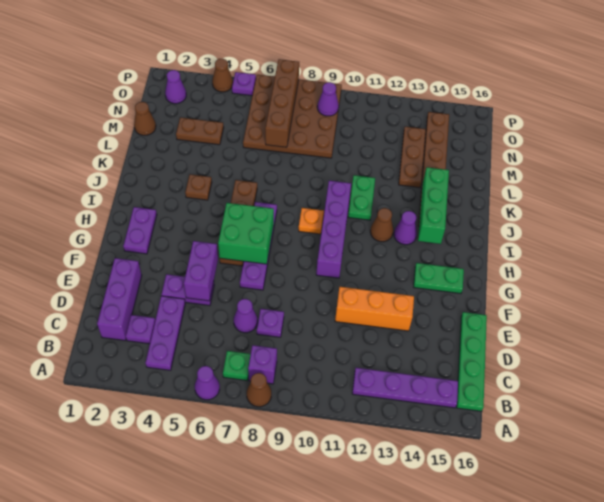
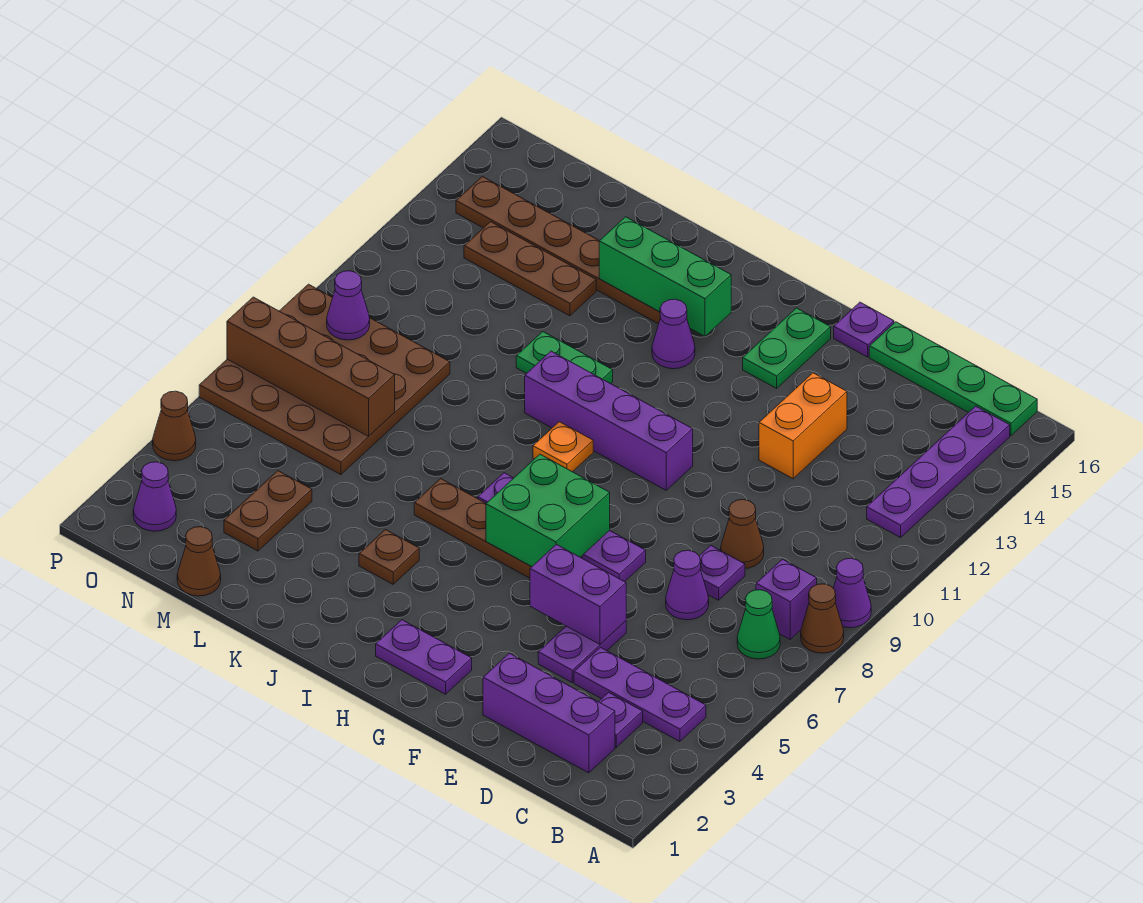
purple cone A6 level 1 -> purple cone A9 level 1
green plate B7 level 1 -> green cone B7 level 1
orange brick E11:E13 level 1 -> orange brick E12:E13 level 1
brown cone I12 level 1 -> brown cone D9 level 1
purple plate P5 level 1 -> purple plate F16 level 1

